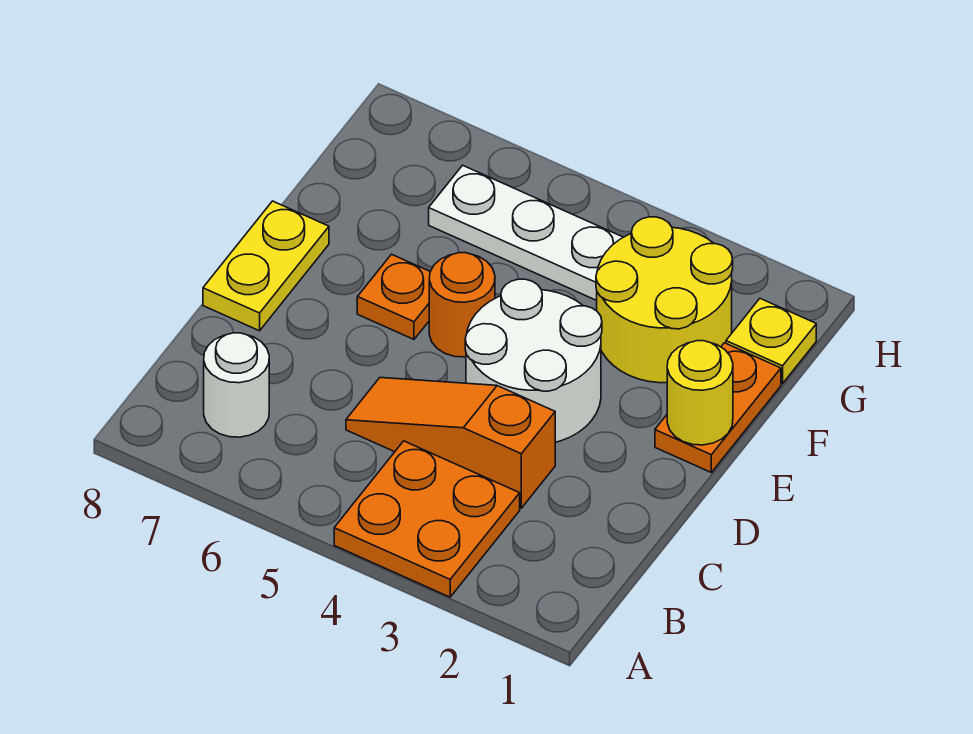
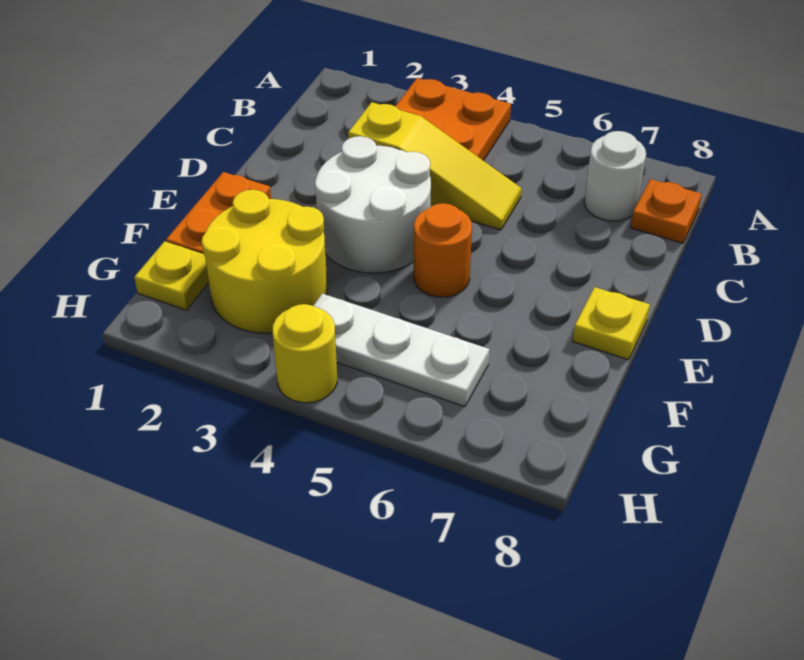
orange slope C3:C5 level 1 top 3 -> yellow slope C3:C5 level 1 top 3
yellow plate D8:E8 level 1 -> yellow plate E8 level 1
yellow round brick E1 level 2 -> yellow round brick H4 level 1
orange plate E6 level 1 -> orange plate B8 level 1

